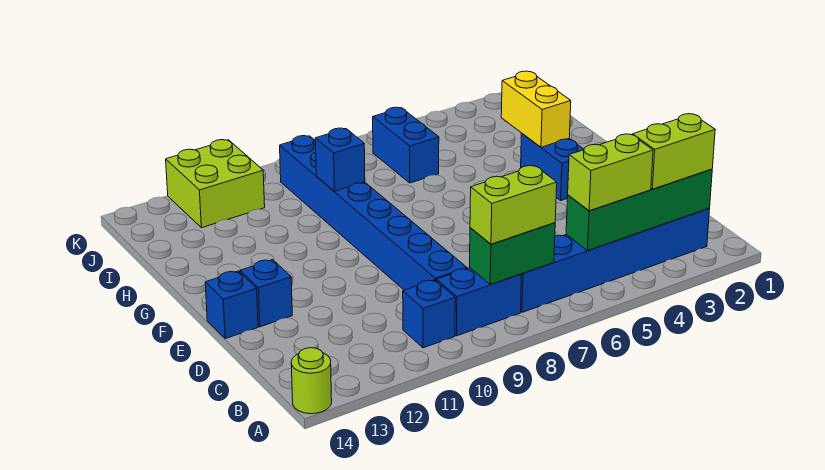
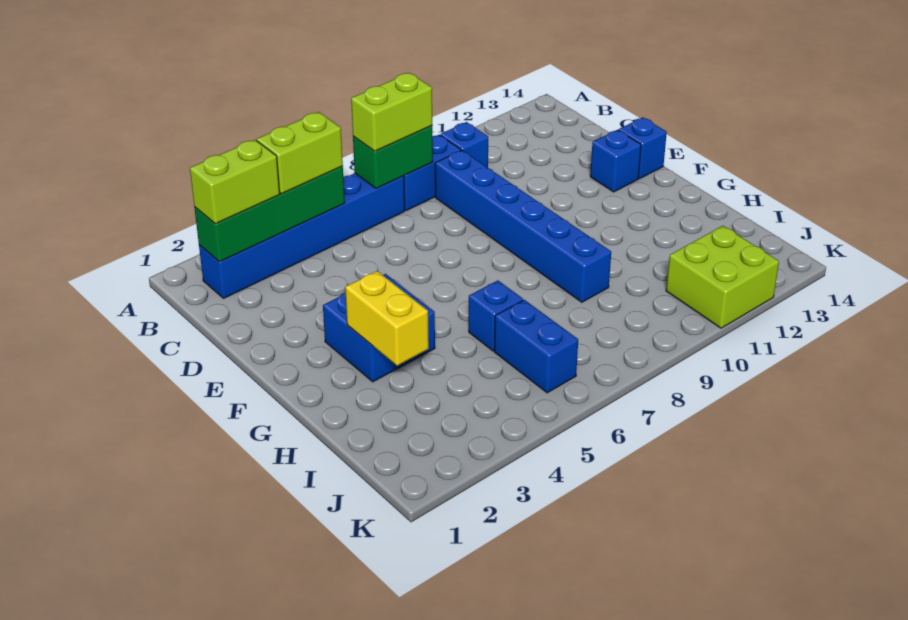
lime round brick A14 level 1 -> none
blue brick C9:J9 level 1 -> blue brick C9:H9 level 1
blue brick F3:G3 level 1 -> blue brick F3:G4 level 1
blue brick H9 level 2 -> blue brick H6 level 1

